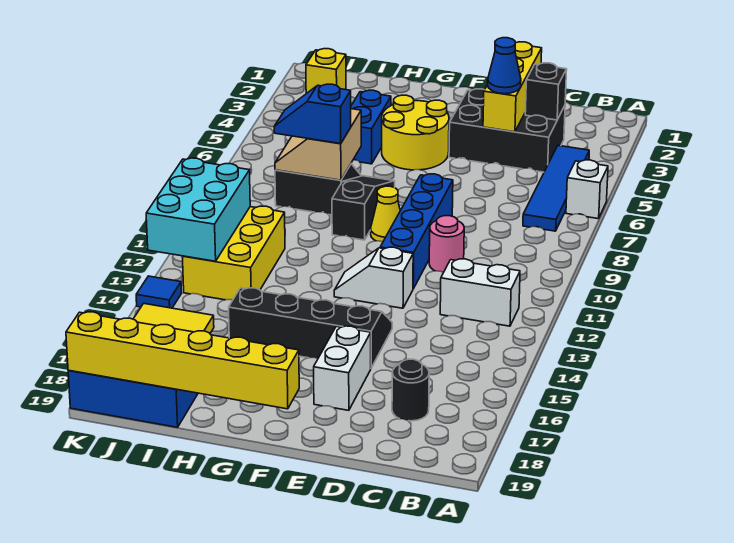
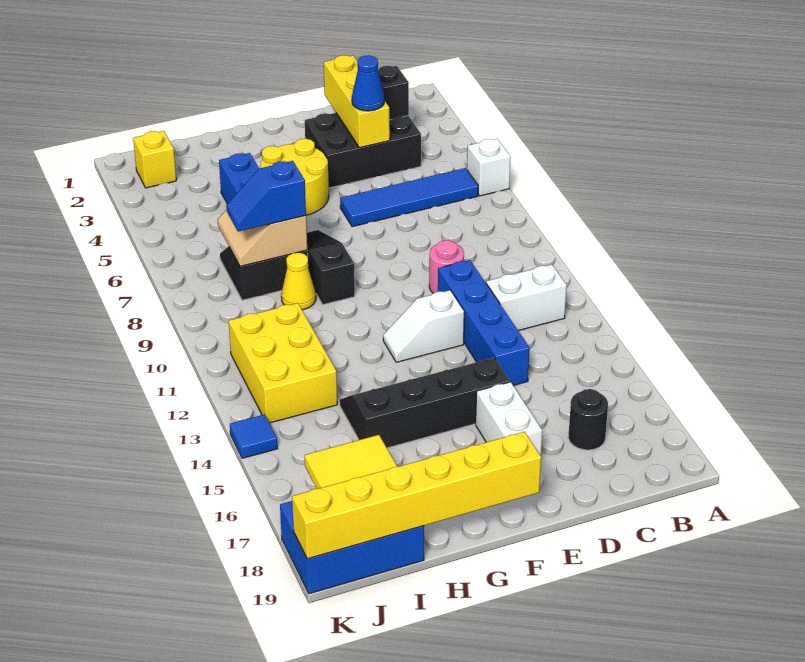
blue tile B4:B7 level 1 -> blue tile B6:E6 level 1
blue brick E8:E11 level 1 -> blue brick D11:D14 level 1
yellow cone F9 level 1 -> yellow cone H9 level 1
cyan brick J11:K13 level 2 -> none

